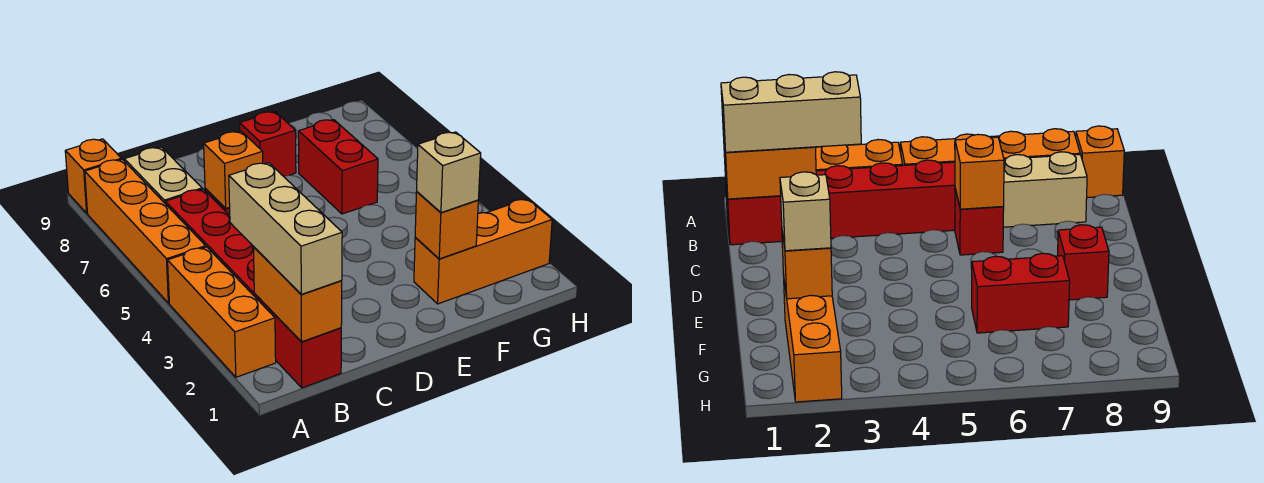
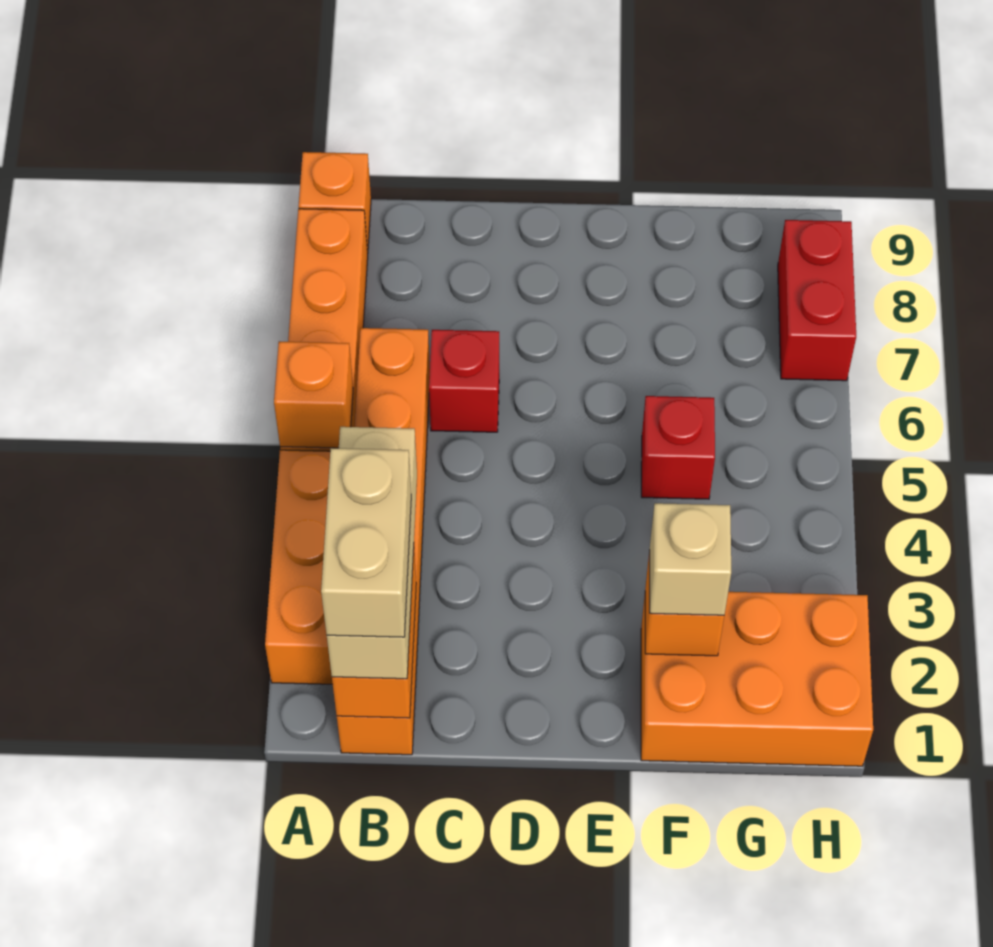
red brick B1:B6 level 1 -> orange brick B1:B6 level 1
tan brick B7:B8 level 1 -> tan brick B1:B2 level 4
orange brick C6 level 2 -> orange brick A5 level 2
red brick E8 level 1 -> red brick F5 level 1
orange brick F2:H2 level 1 -> orange brick F1:H2 level 1
red brick F6:F7 level 1 -> red brick H7:H8 level 1

